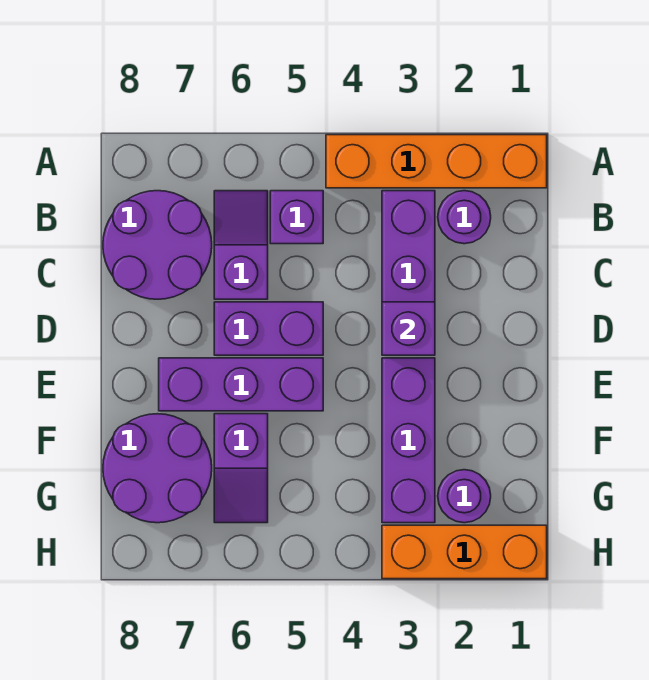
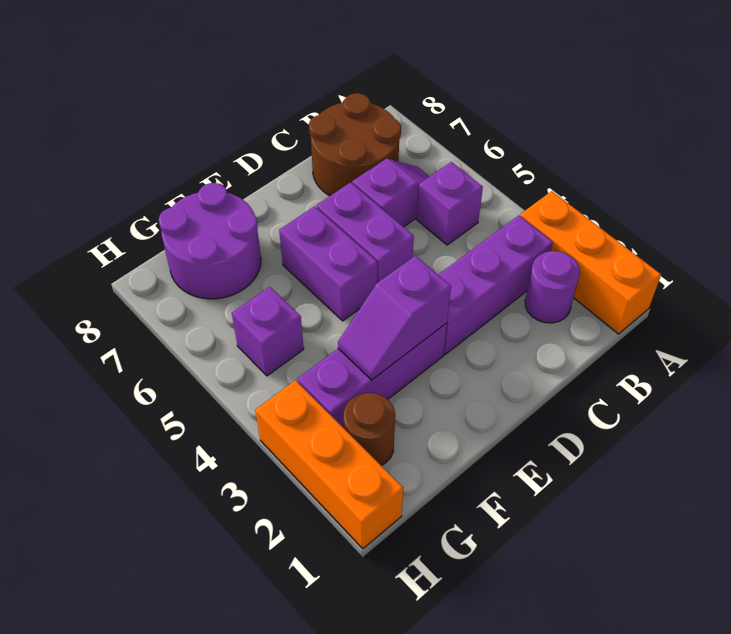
orange brick A1:A4 level 1 -> orange brick A1:A3 level 1
purple round brick B7:C8 level 1 -> brown round brick B7:C8 level 1
purple brick D3 level 2 -> purple brick G5 level 1
purple brick E5:E7 level 1 -> purple brick E5:E6 level 1
purple slope F6:G6 level 1 top F -> purple slope E3:F3 level 2 top E
purple round brick G2 level 1 -> brown round brick G2 level 1

